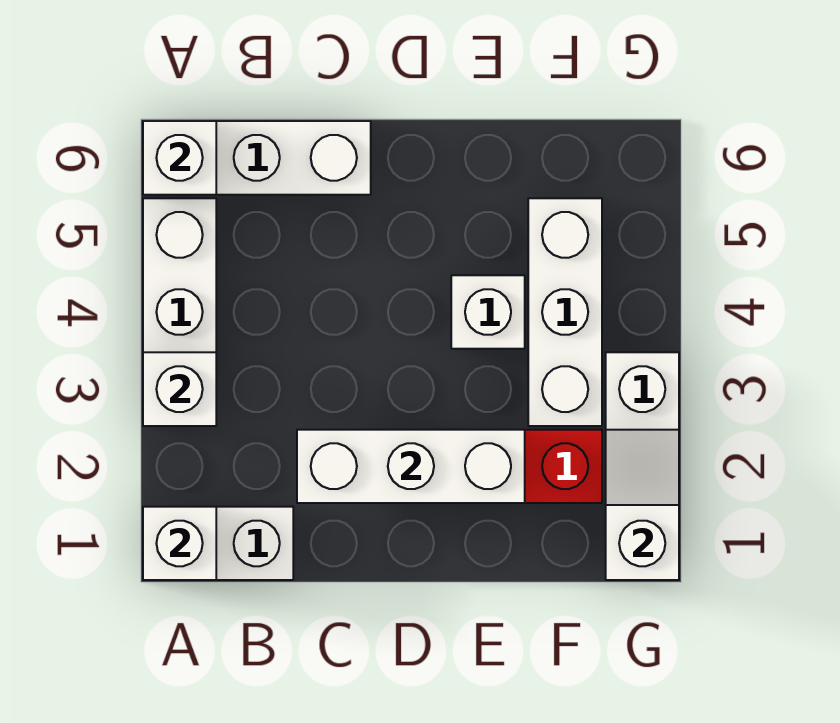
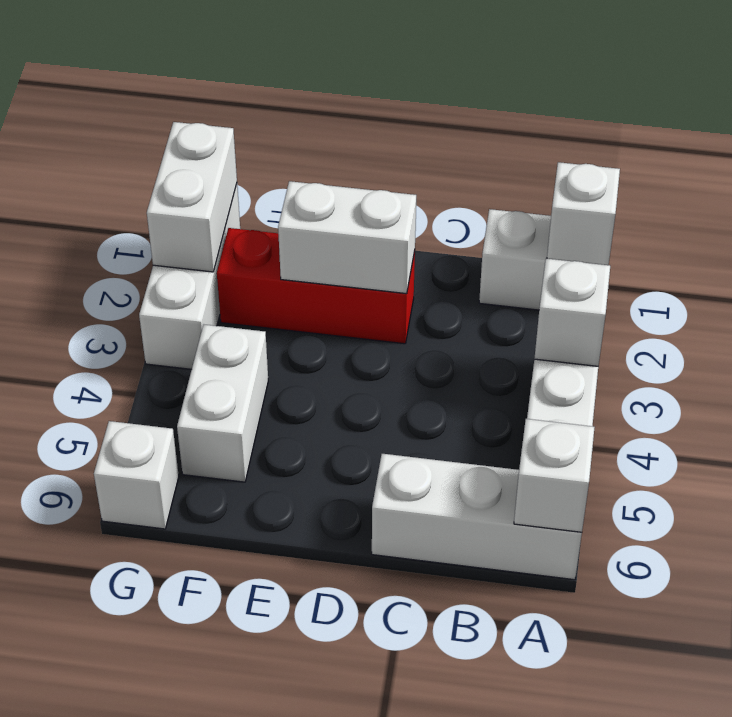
white brick C2:E2 level 2 -> white brick D2:E2 level 2
white brick E4 level 1 -> white brick G6 level 1
white brick F3:F5 level 1 -> white brick F4:F5 level 1
white slope G1:G2 level 2 top 1 -> white brick G1:G2 level 2

